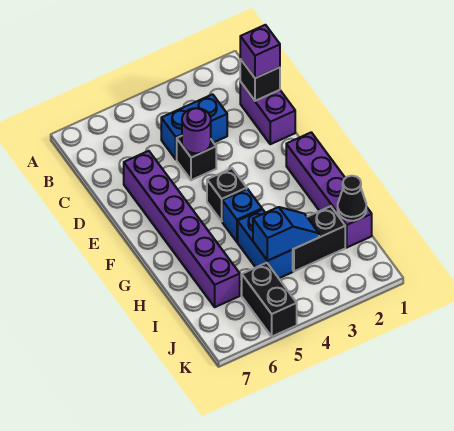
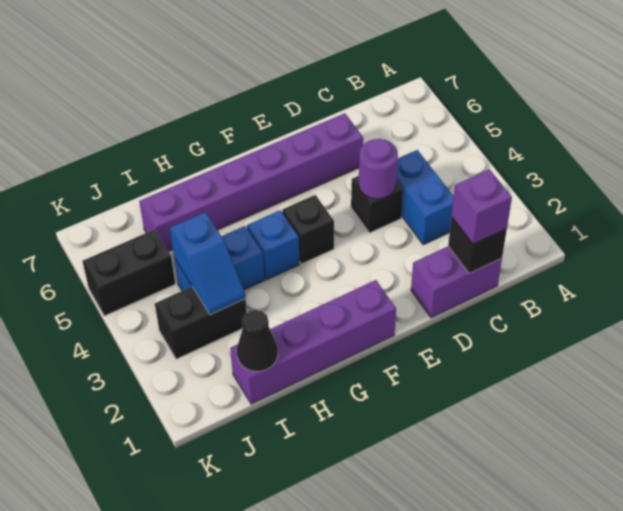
black brick I2:I3 level 1 -> black brick I3:J3 level 1

